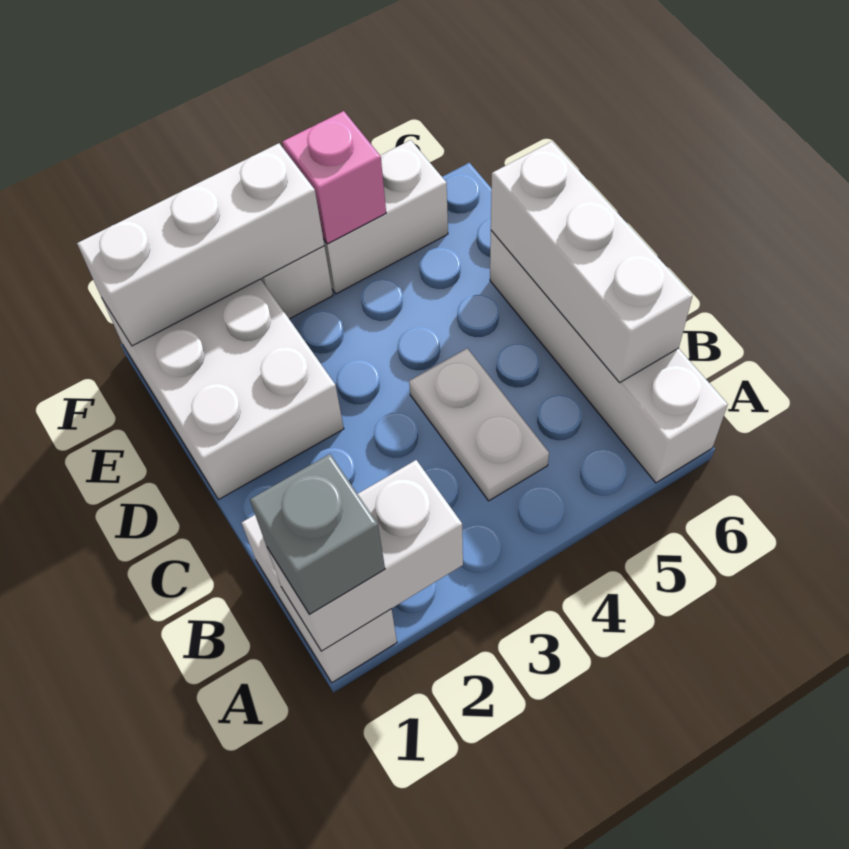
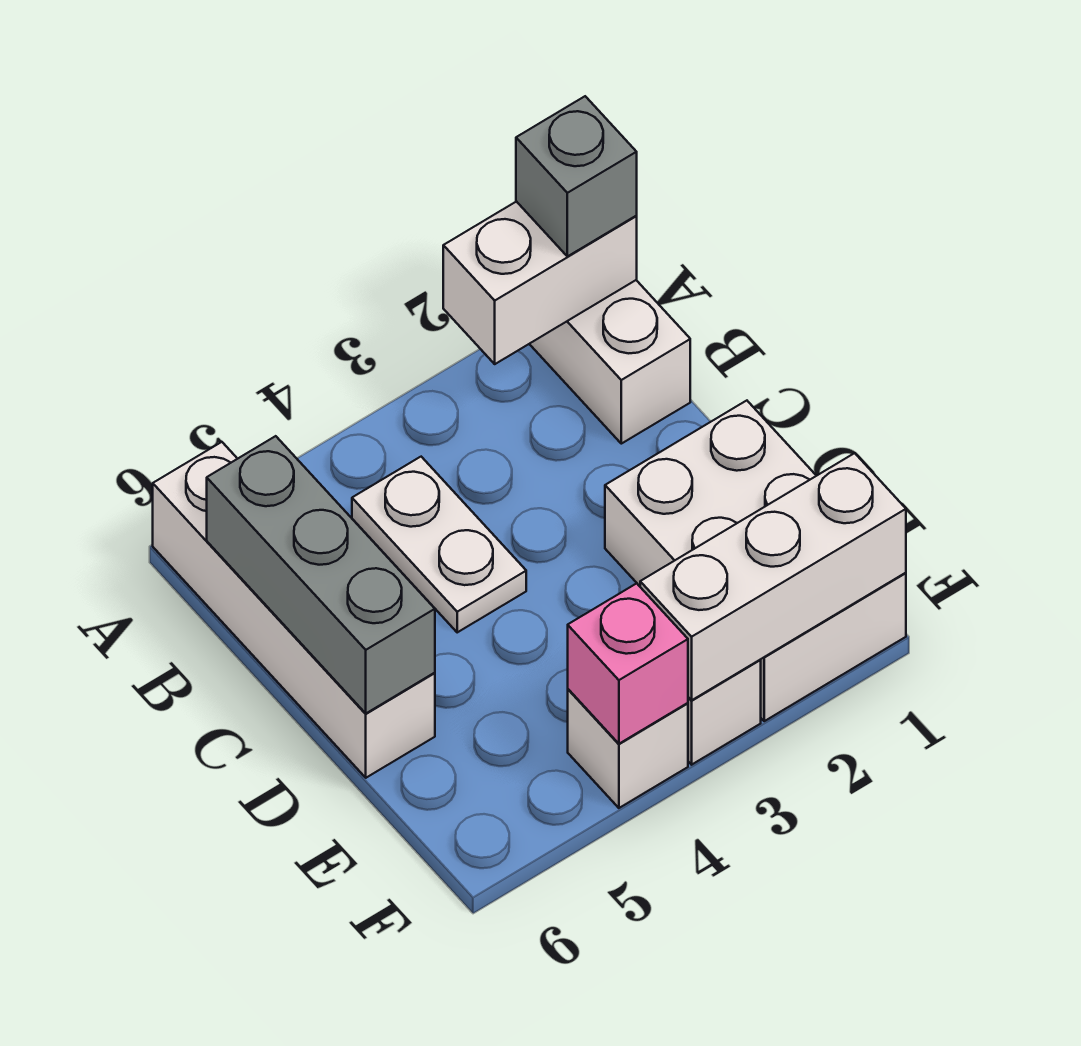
white brick B6:D6 level 2 -> grey brick B6:D6 level 2
white brick F4:F5 level 1 -> white brick F4 level 1

